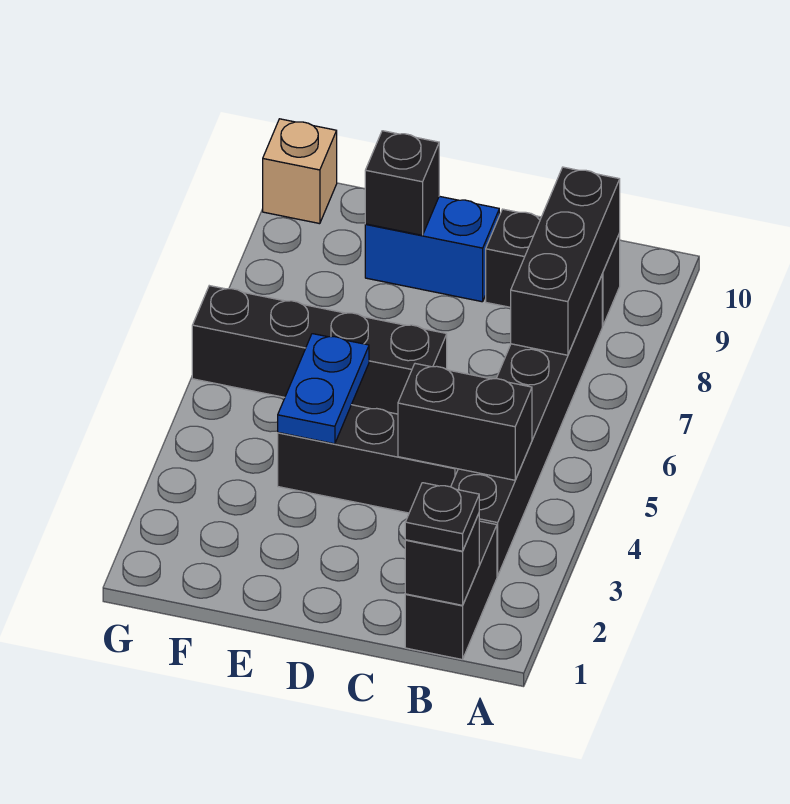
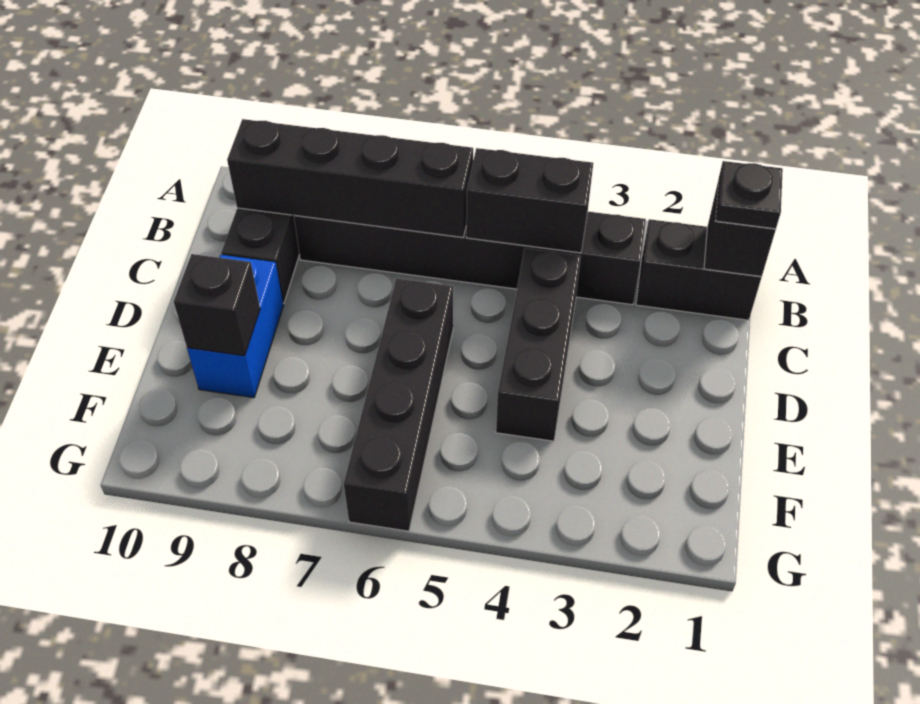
black brick B4:C4 level 2 -> black brick B4:B5 level 2
black brick B7:B9 level 2 -> black brick B6:B9 level 2
blue plate E4:E5 level 2 -> none
tan brick G10 level 1 -> none

